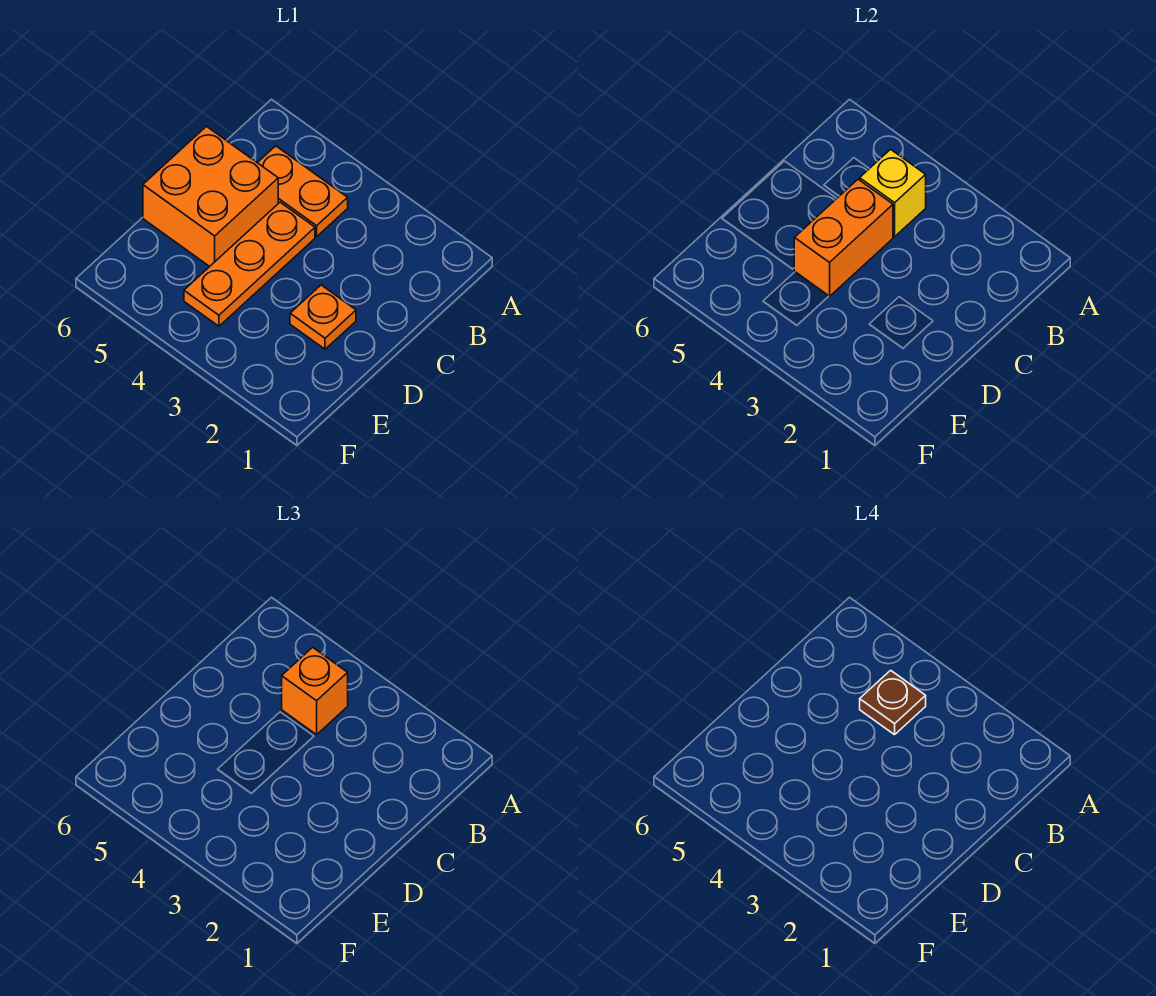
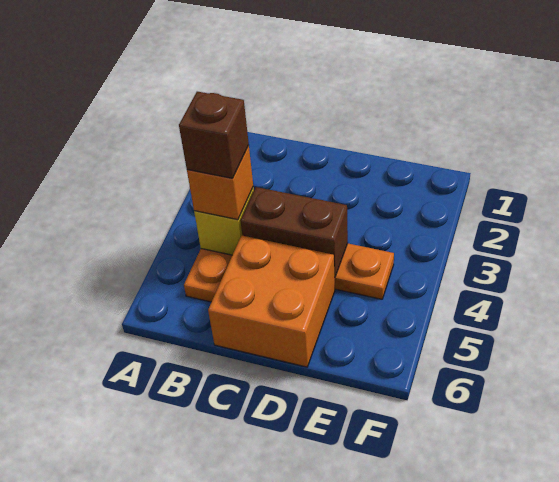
brown plate B4 level 4 -> brown brick B4 level 4
orange brick C4:D4 level 2 -> brown brick C4:D4 level 2
orange plate D2 level 1 -> none

